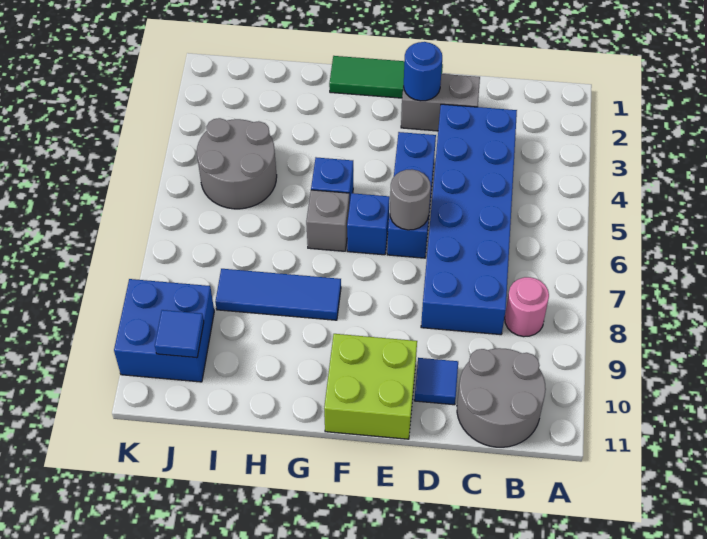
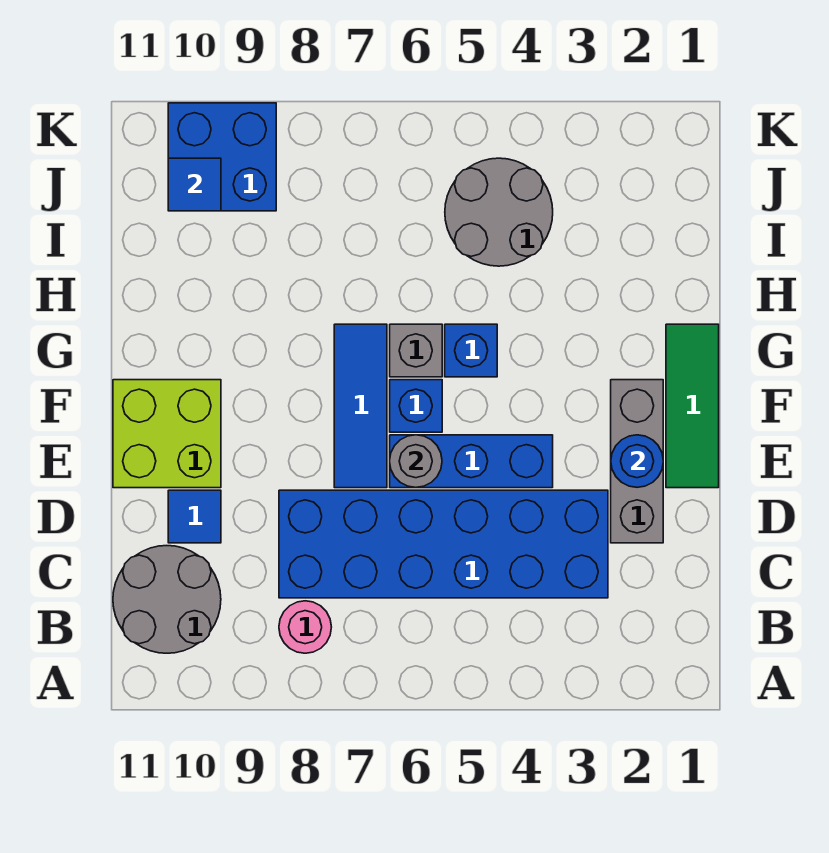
grey brick D2:E2 level 1 -> grey brick D2:F2 level 1
blue tile G8:I8 level 1 -> blue tile E7:G7 level 1

